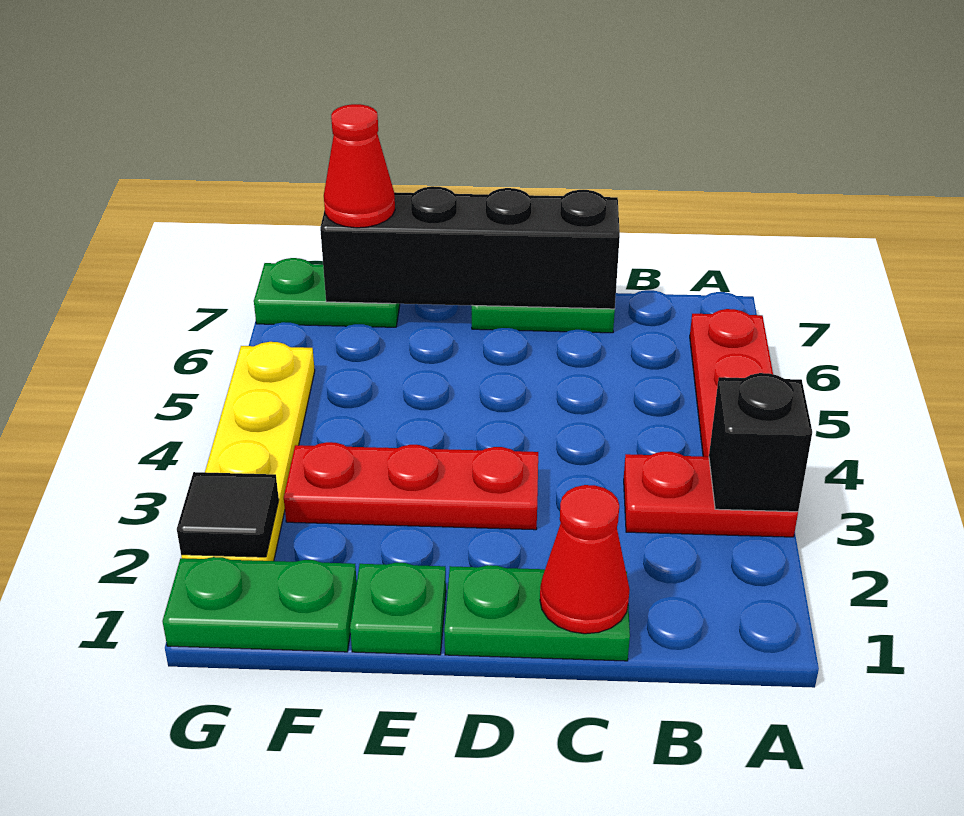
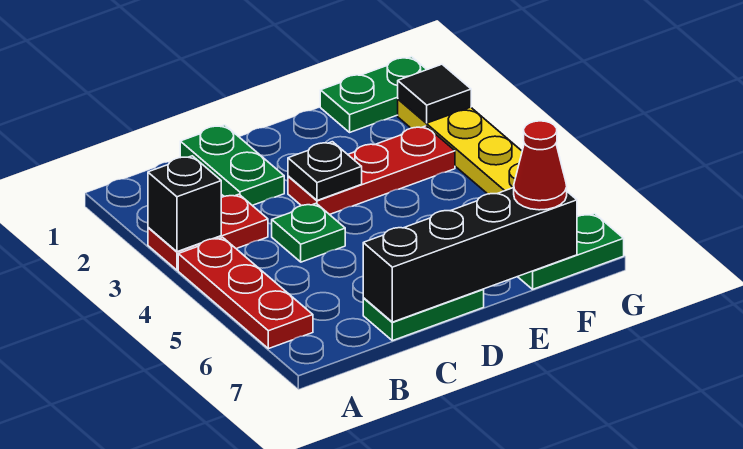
green plate C1:D1 level 1 -> green plate C1:C2 level 1
red cone C1 level 2 -> none
none -> black plate D3 level 2
green plate E1 level 1 -> green plate C4 level 1

